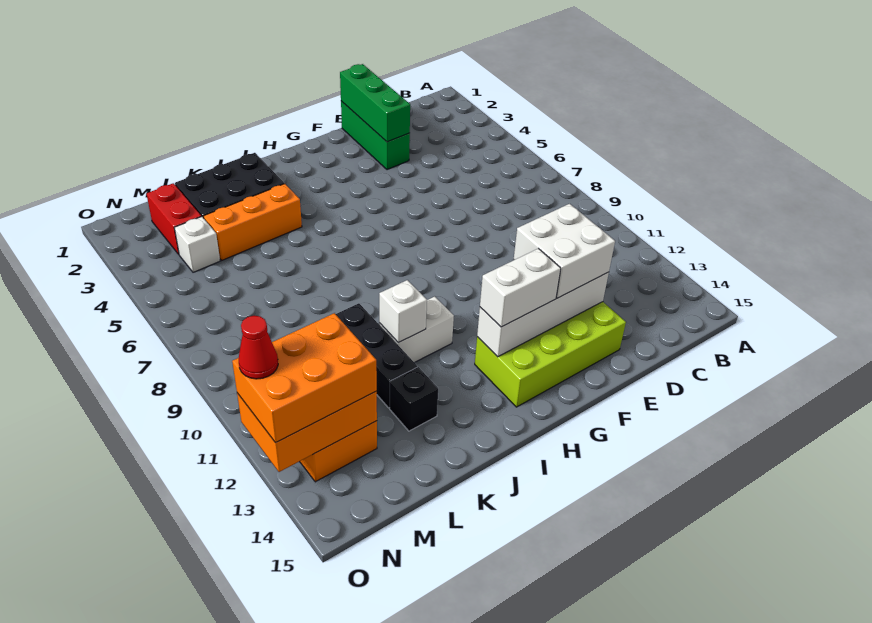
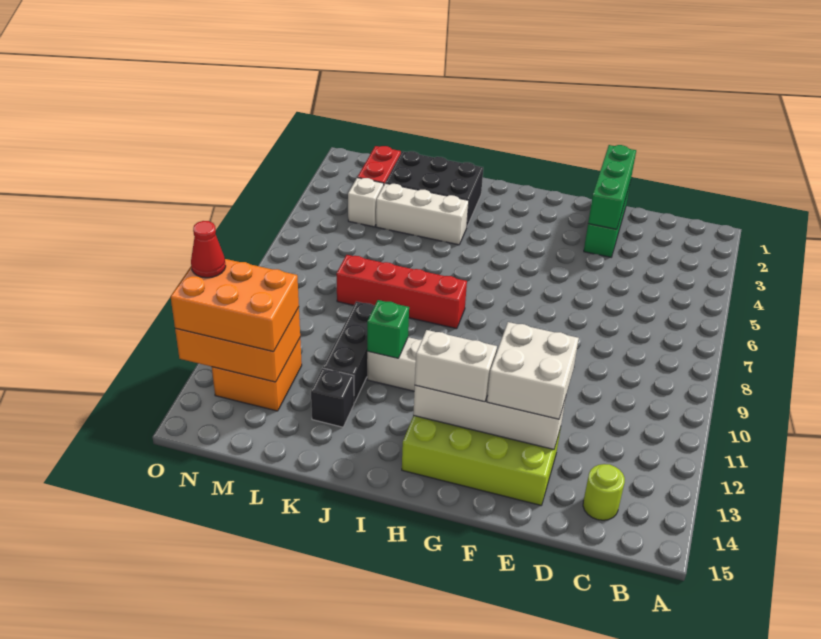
none -> lime round brick C14 level 1
none -> red brick I8:L8 level 1
orange brick J4:L4 level 1 -> white brick J4:L4 level 1
white brick J11 level 2 -> green brick J11 level 2

